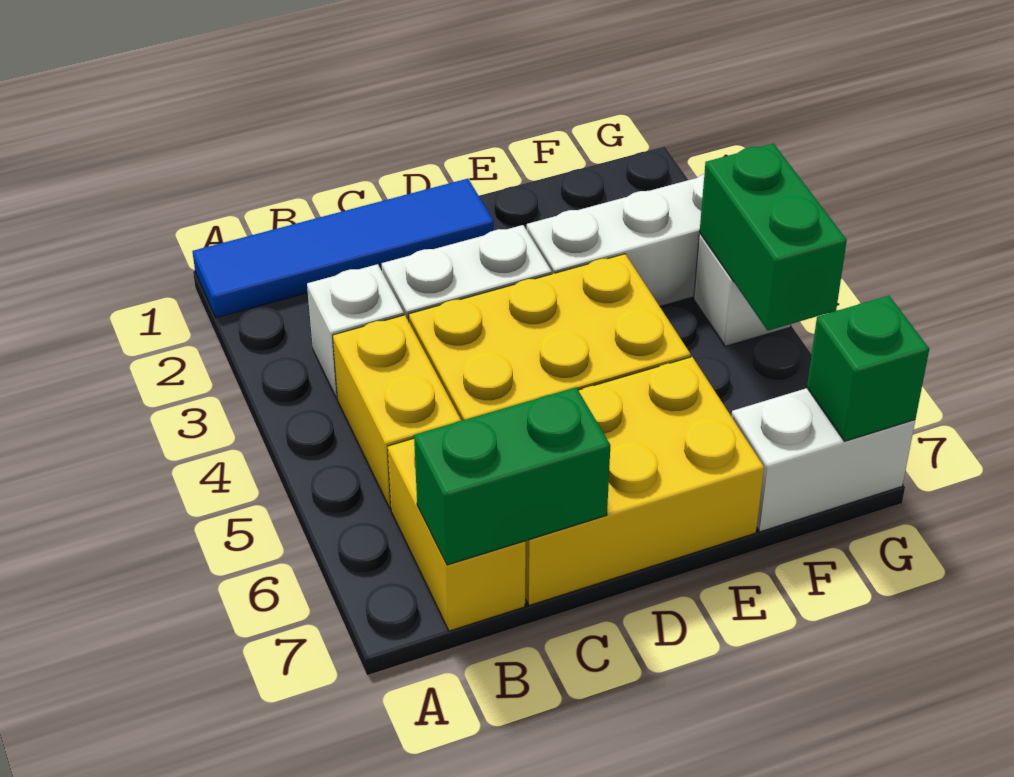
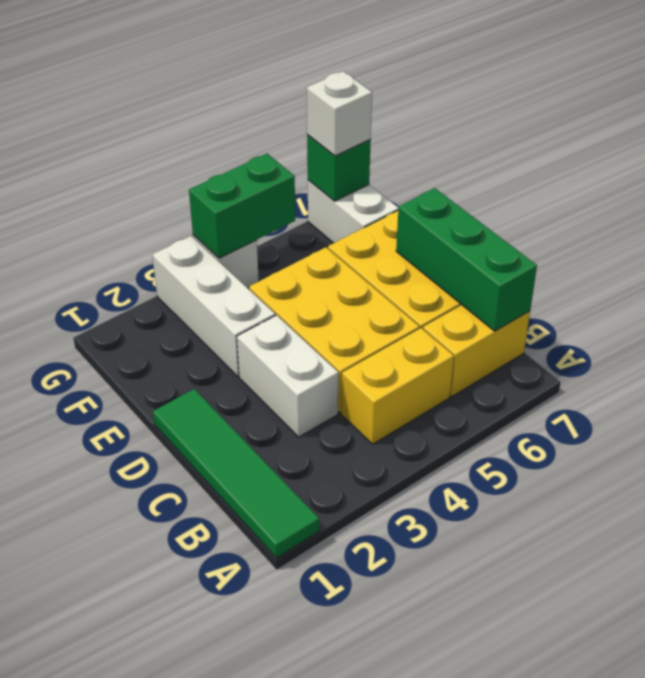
blue tile A1:D1 level 1 -> green tile A1:D1 level 1
white brick B3 level 1 -> white brick G7 level 3
green brick B7:C7 level 2 -> green brick B7:D7 level 2

